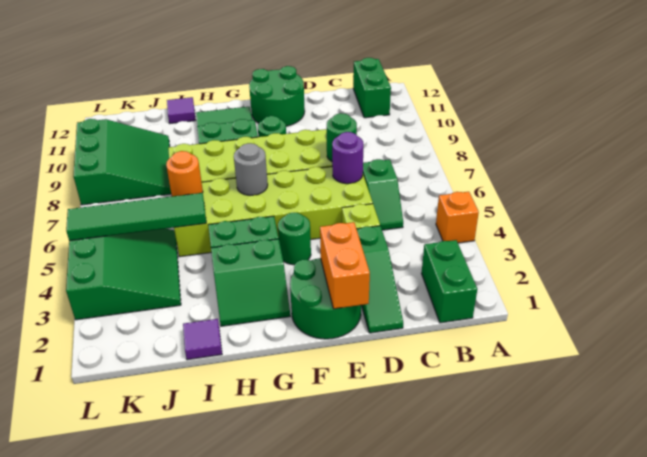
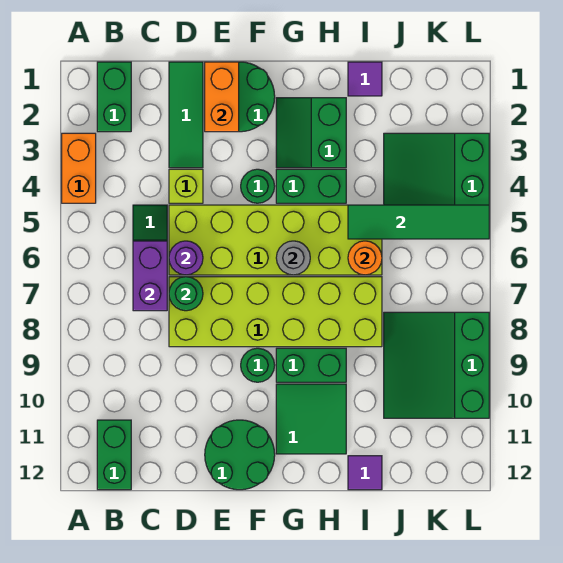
orange brick A4 level 1 -> orange brick A3:A4 level 1
none -> purple brick C6:C7 level 2
green slope D1:D3 level 1 top 3 -> green tile D1:D3 level 1
green slope G2:H3 level 1 top 3 -> green slope G2:H3 level 1 top H

